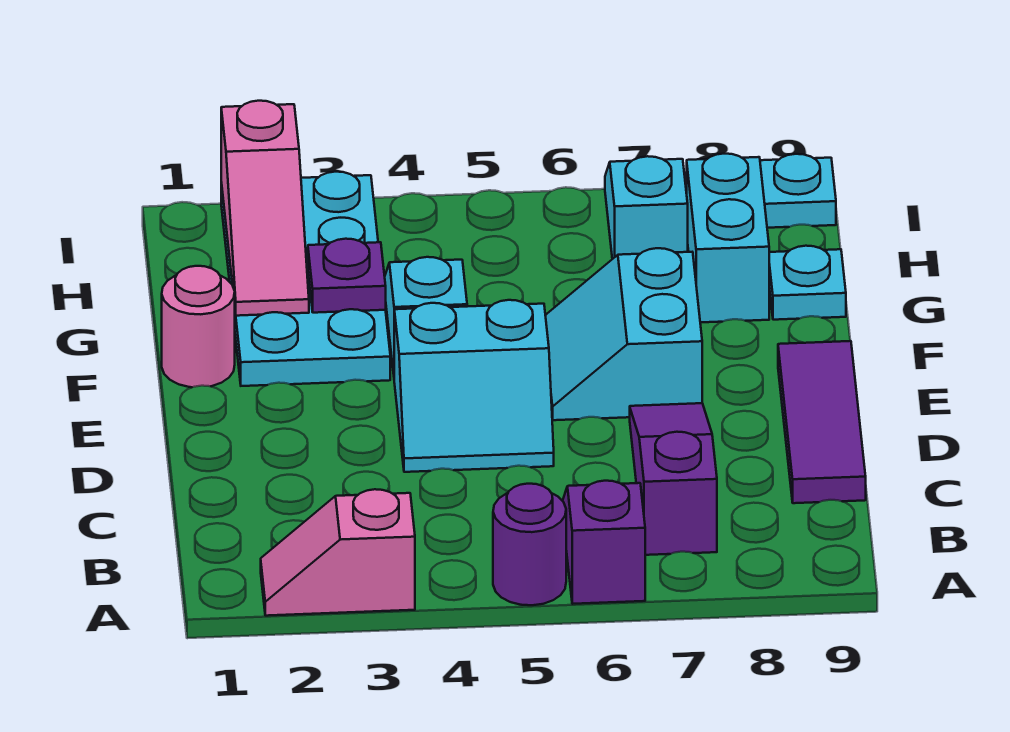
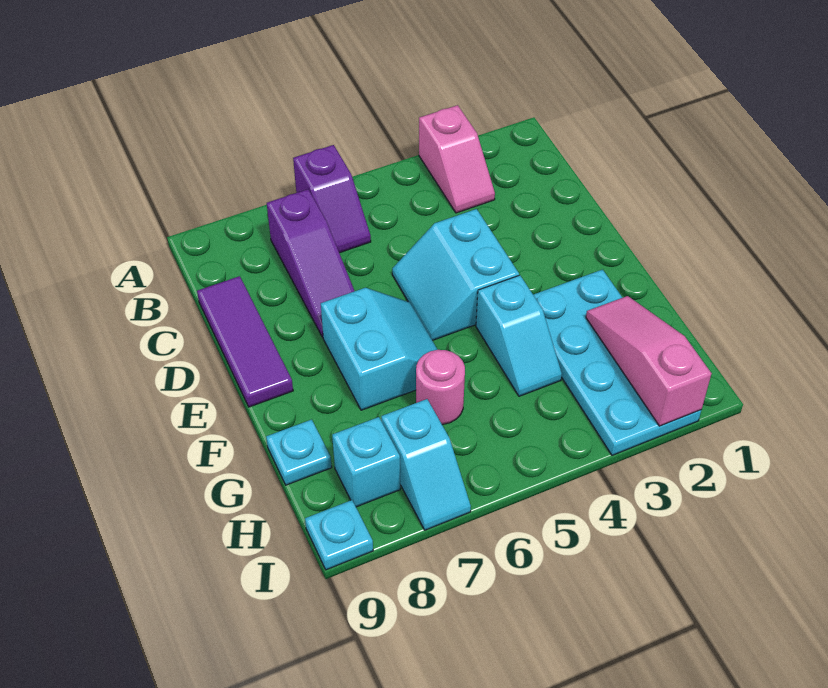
pink slope A2:A3 level 1 top 3 -> pink slope A3:B3 level 1 top A
purple round brick A5 level 1 -> none
cyan slope D4:E5 level 1 top E -> cyan slope D4:E5 level 1 top 4
pink round brick F1 level 1 -> pink round brick G6 level 1
purple plate G3 level 2 -> none
cyan brick G8:H8 level 1 -> cyan brick H8 level 1

